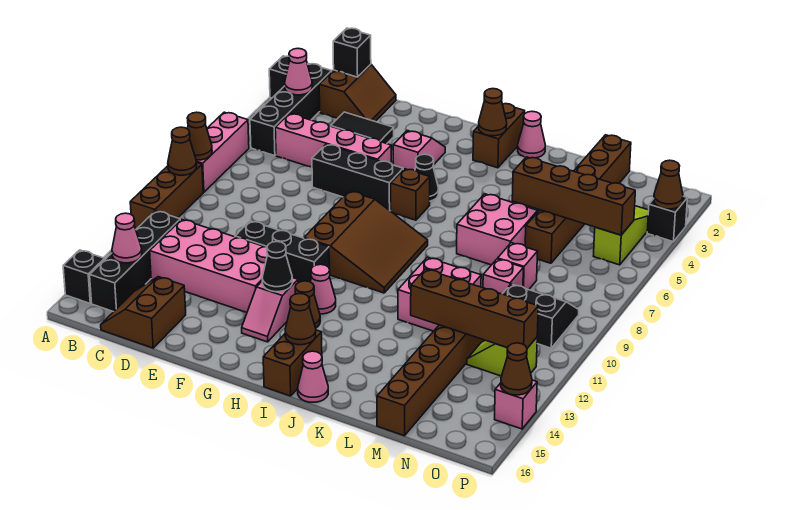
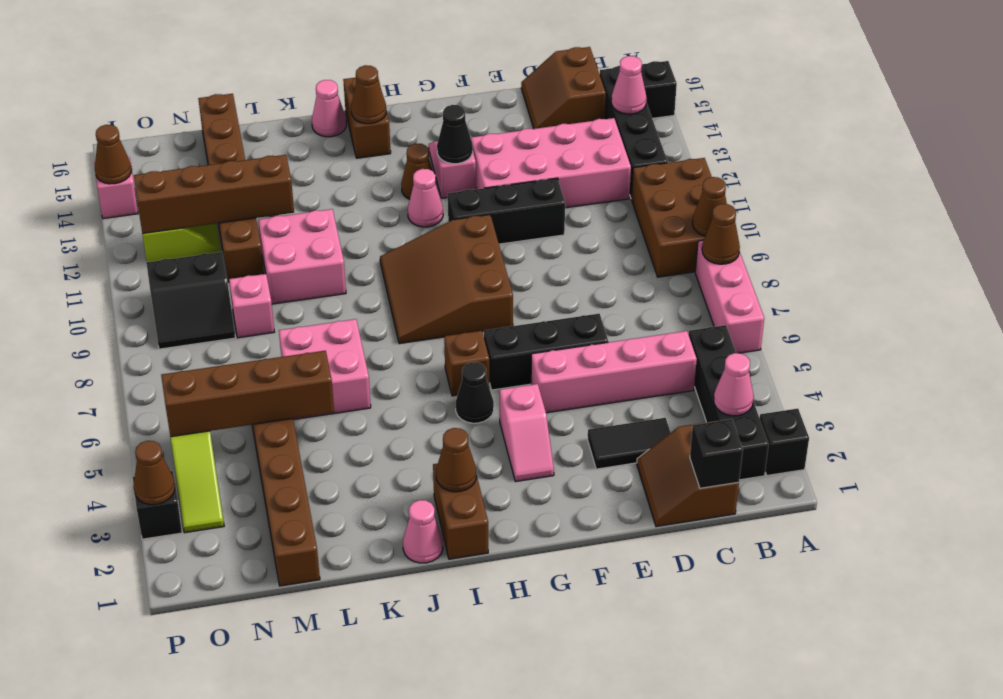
brown brick A9:A11 level 1 -> brown brick A9:B11 level 1
brown slope C15:D16 level 1 top D -> brown slope C15:D16 level 1 top C
pink brick M8 level 1 -> none

